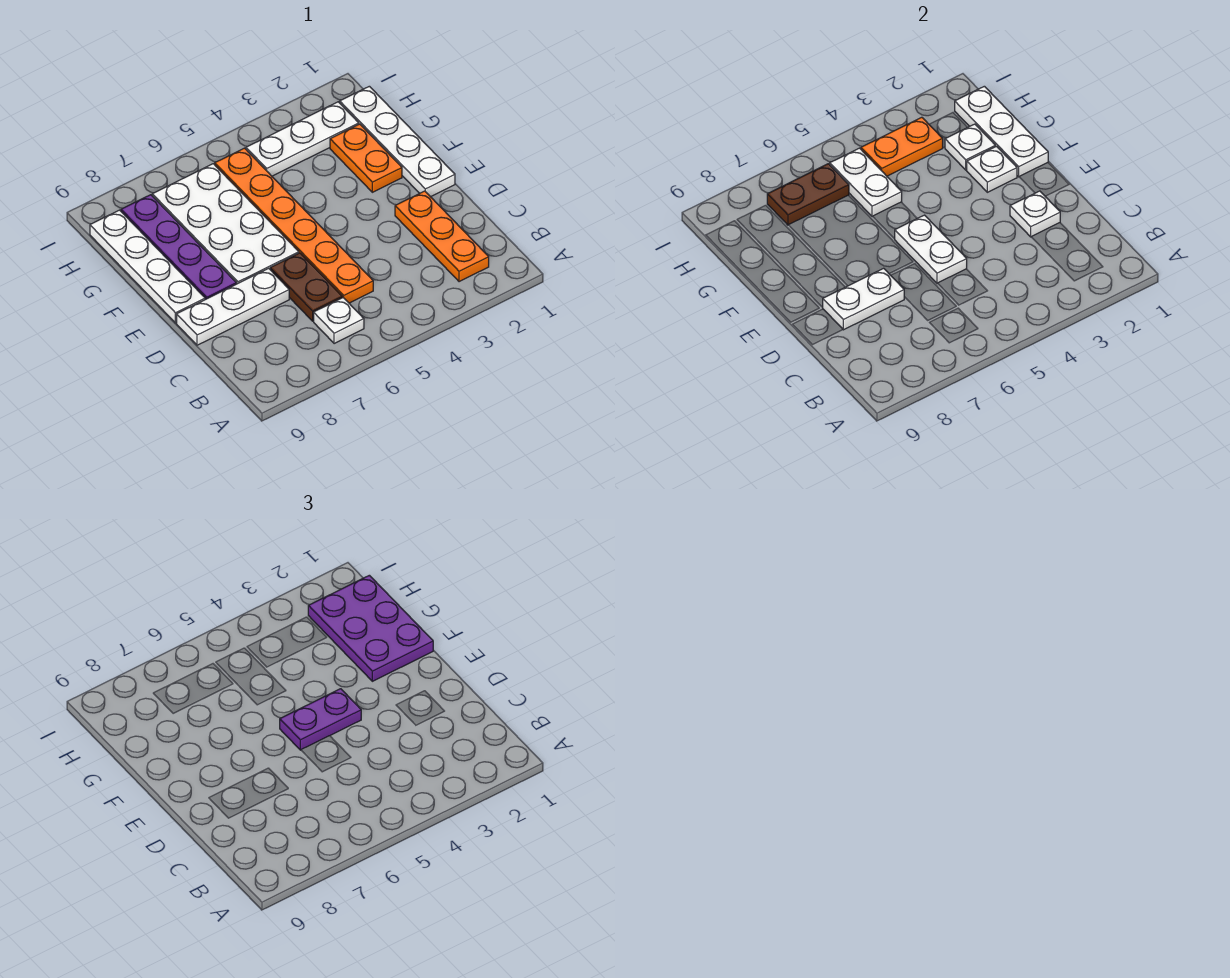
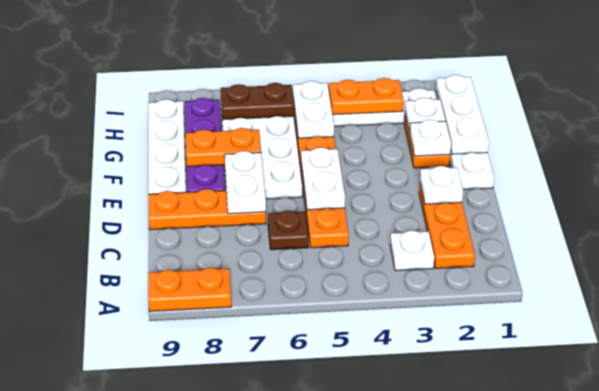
none -> orange plate A8:A9 level 1
white plate B6 level 1 -> white plate B3 level 1
brown plate C6:D6 level 1 -> brown plate C6 level 1
white plate D7:D9 level 1 -> orange plate D7:D9 level 1
white plate D7:D8 level 2 -> white plate D7:E7 level 2
purple plate E4:E5 level 3 -> none
purple plate F1:H2 level 3 -> none
none -> orange plate F7:F8 level 2

